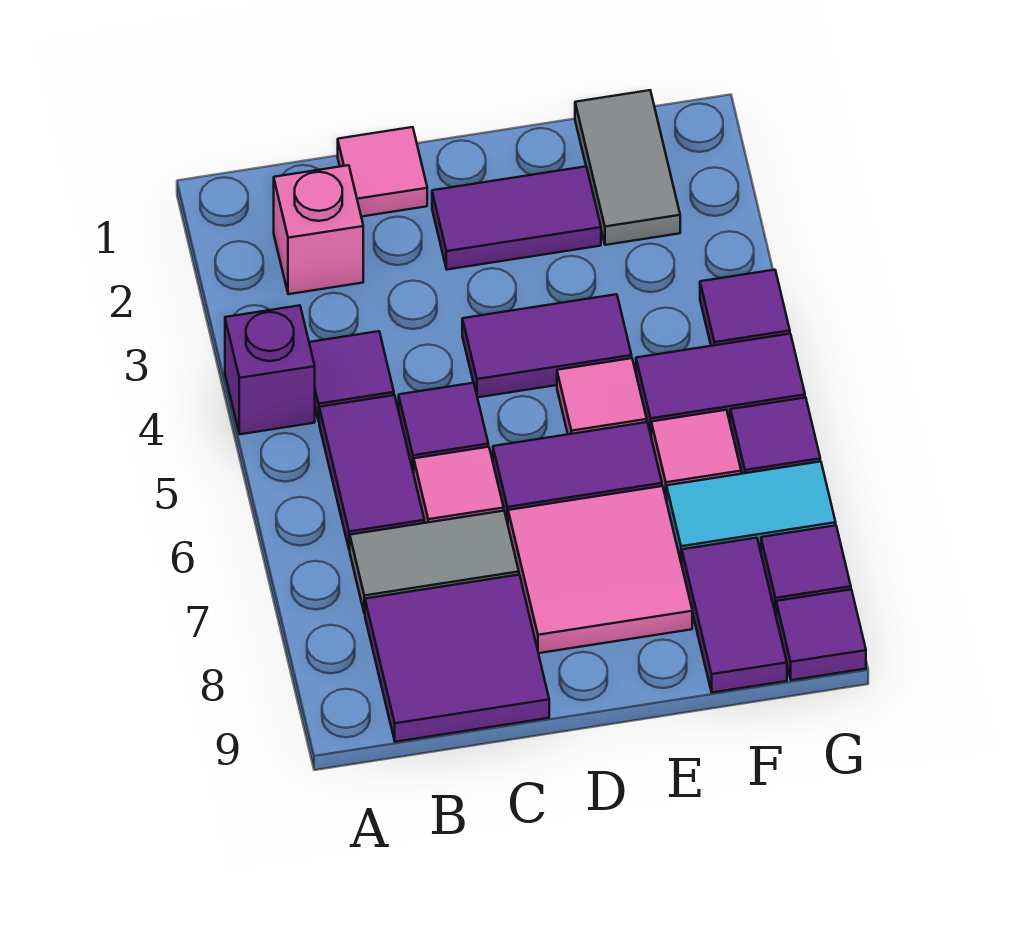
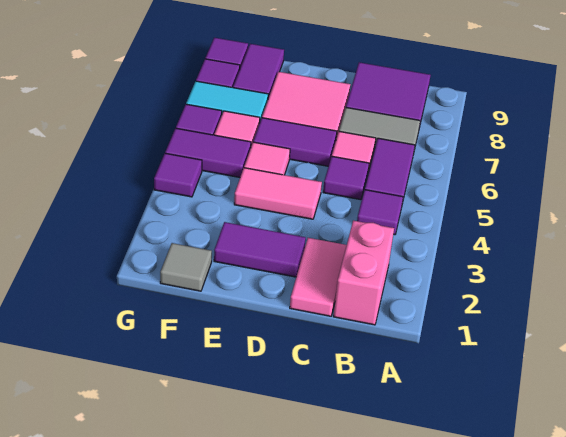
purple brick A4 level 1 -> none
pink brick B2 level 1 -> pink brick B1:B2 level 1
pink tile C1 level 1 -> pink tile C1:C2 level 1
purple tile D4:E4 level 1 -> pink tile D4:E4 level 1
grey tile F1:F2 level 1 -> grey tile F1 level 1

